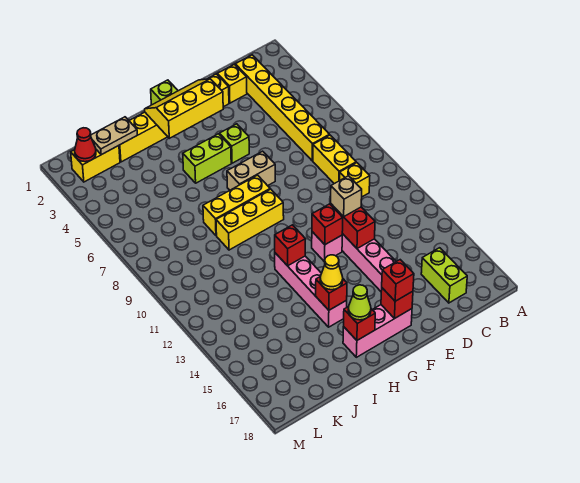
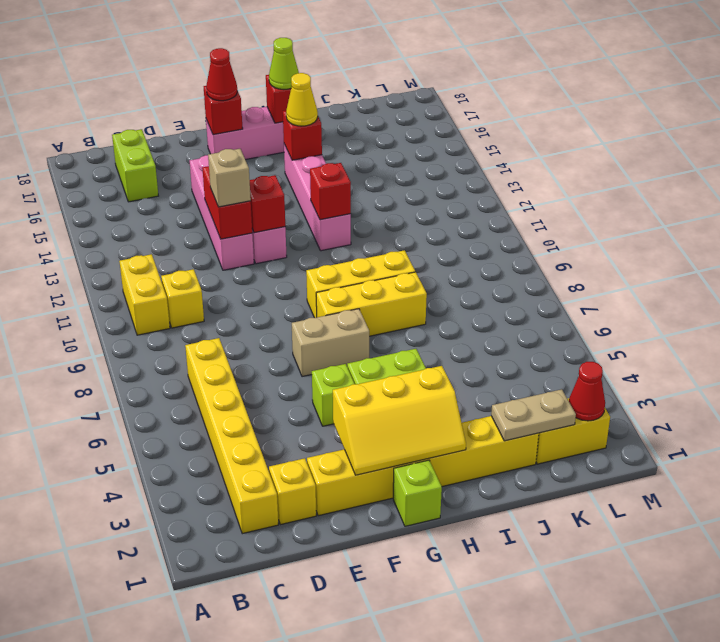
yellow brick C8:C9 level 1 -> yellow brick B10:B11 level 1
red brick F17 level 3 -> red cone F17 level 3

